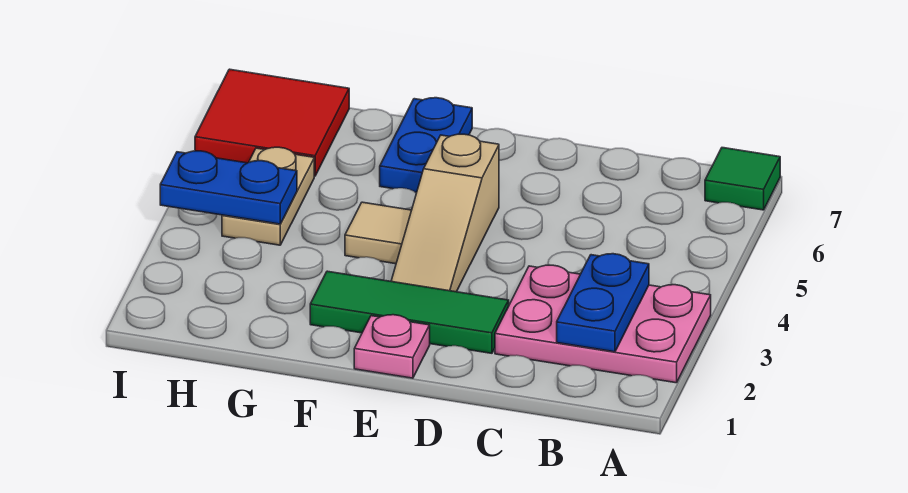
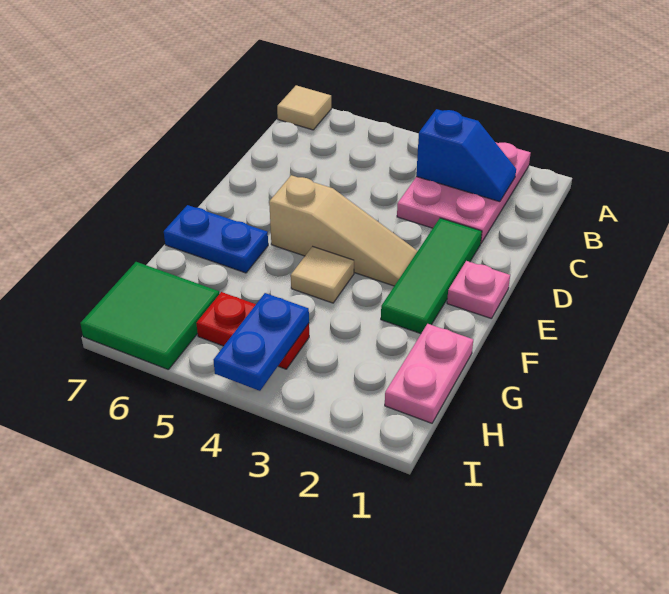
green tile A7 level 1 -> tan tile A7 level 1
blue plate B2:B3 level 2 -> blue slope B2:B3 level 2 top 3
none -> pink plate G1:H1 level 1
tan plate H4:H5 level 1 -> red plate H4:H5 level 1
red tile H6:I7 level 1 -> green tile H6:I7 level 1

